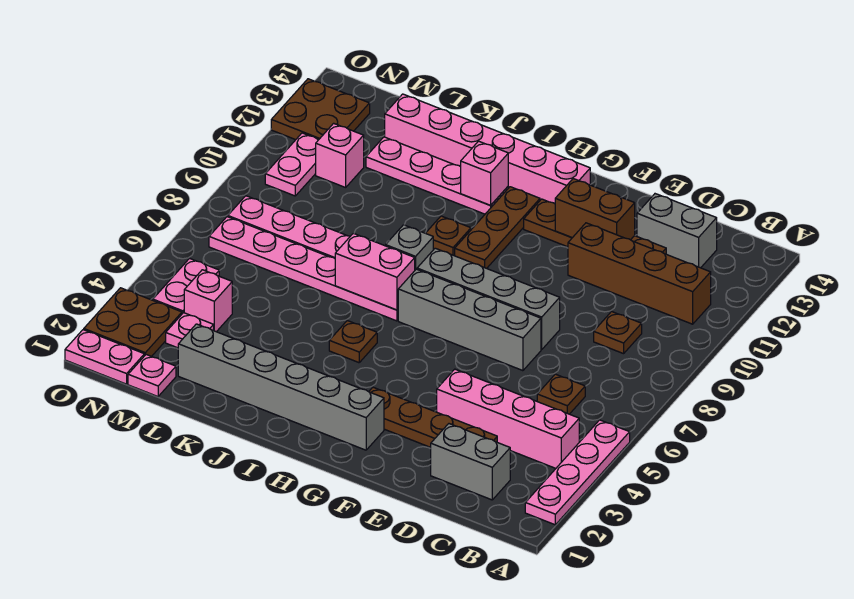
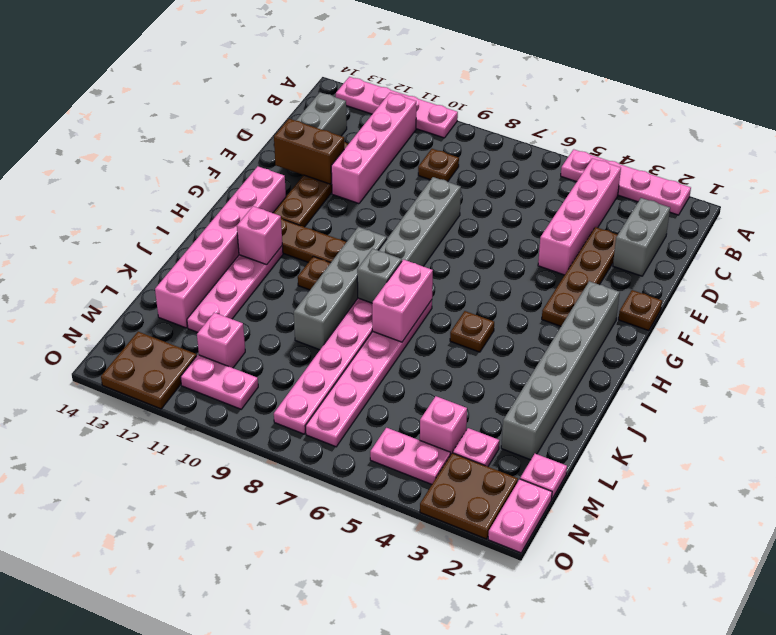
none -> pink plate A10:A13 level 1
brown brick B11:E11 level 1 -> pink brick B11:E11 level 1
brown plate C6 level 1 -> brown plate F1 level 1
grey brick E7:H7 level 1 -> grey brick H9:K9 level 1
brown brick E12:F12 level 2 -> brown brick E12:E13 level 2

